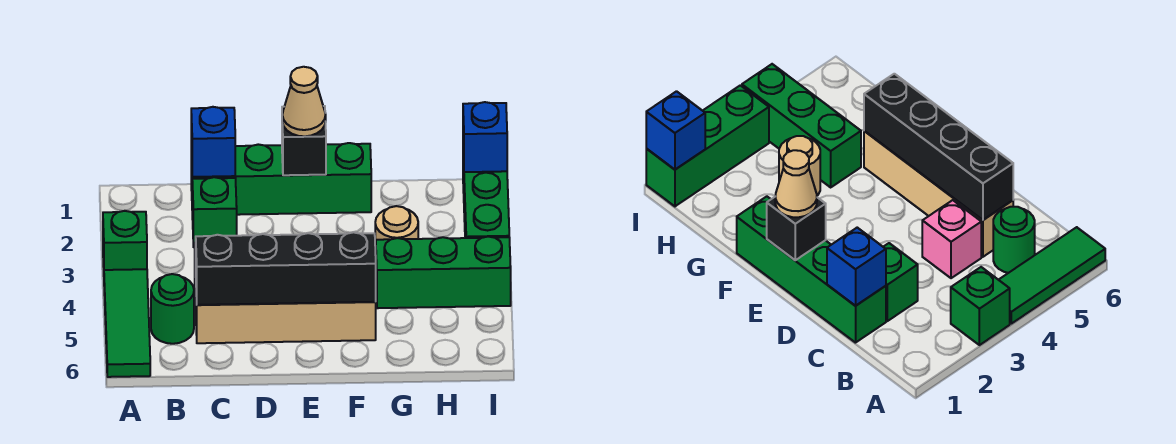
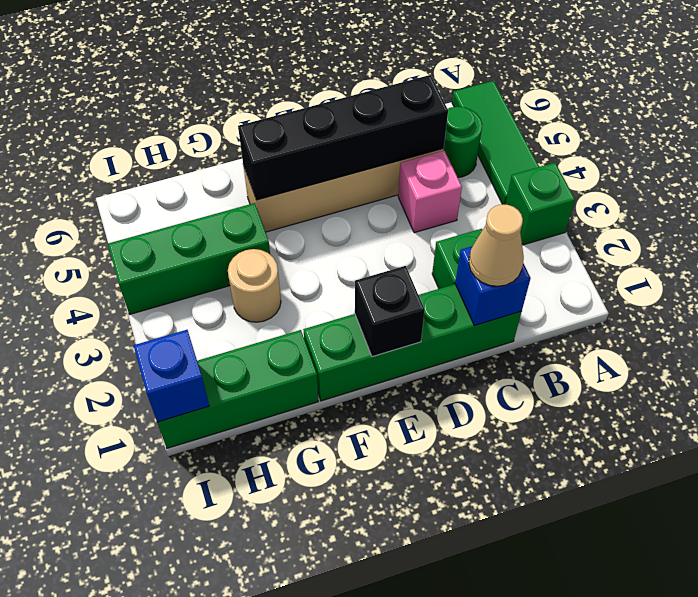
tan cone E1 level 3 -> tan cone C1 level 3
green brick I1:I3 level 1 -> green brick G1:I1 level 1

